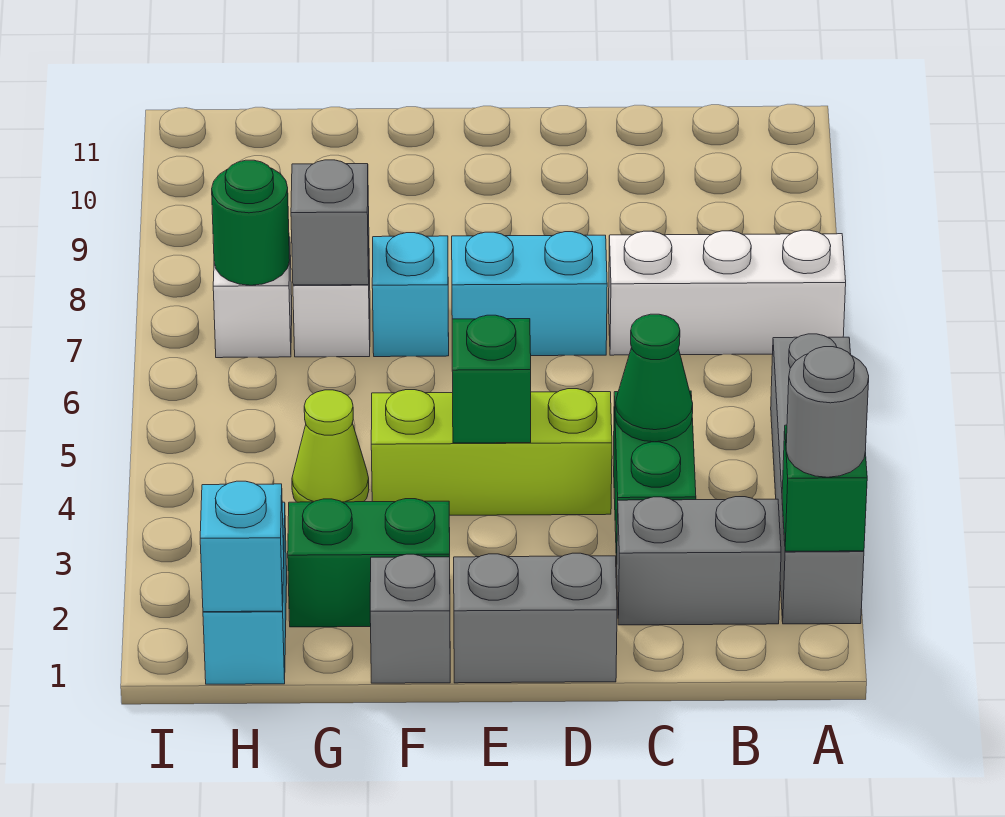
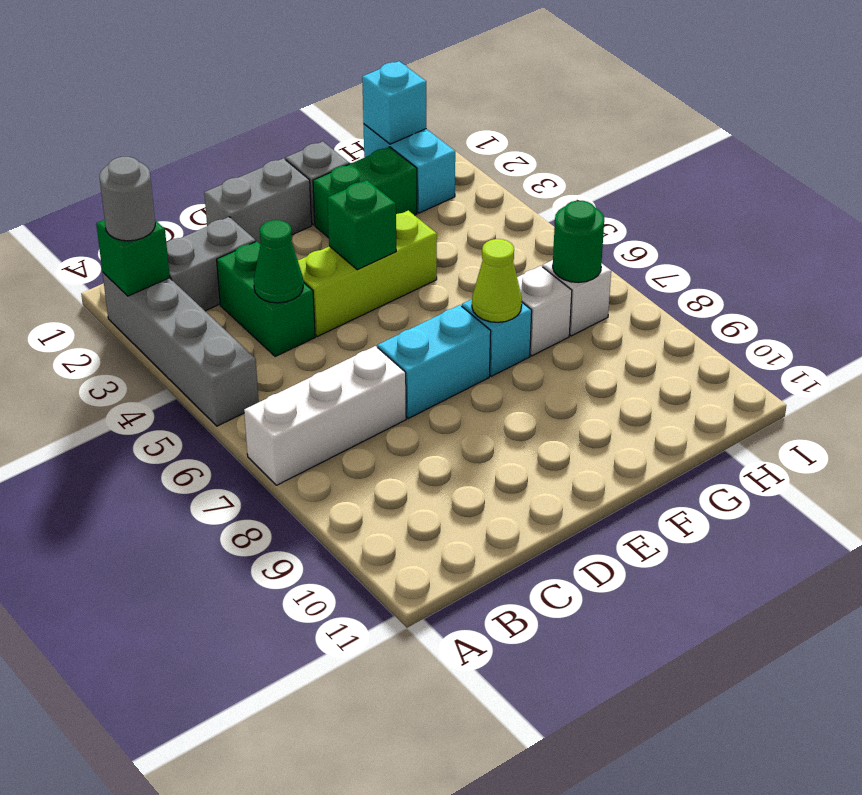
lime cone G4 level 1 -> lime cone F7 level 2
grey brick G7 level 2 -> none

